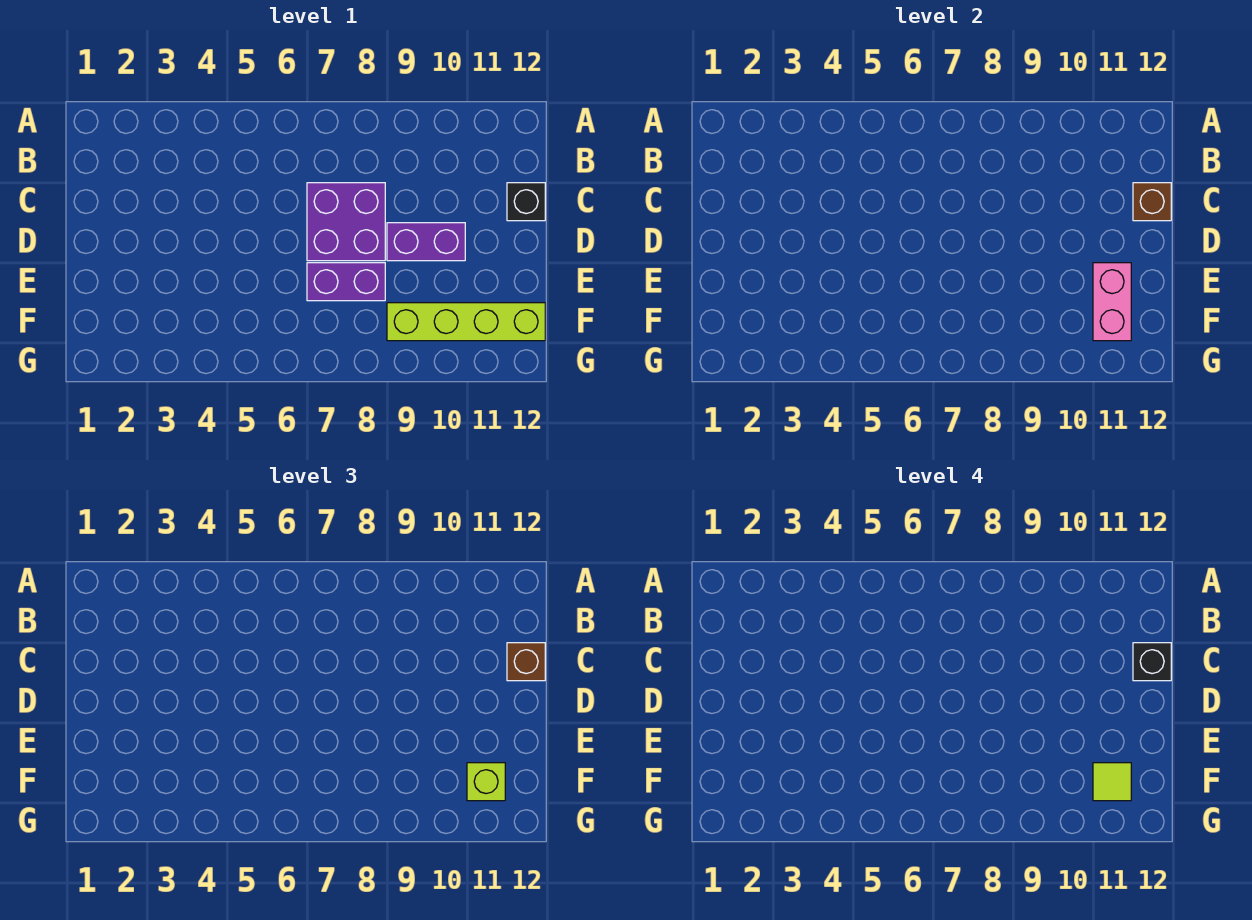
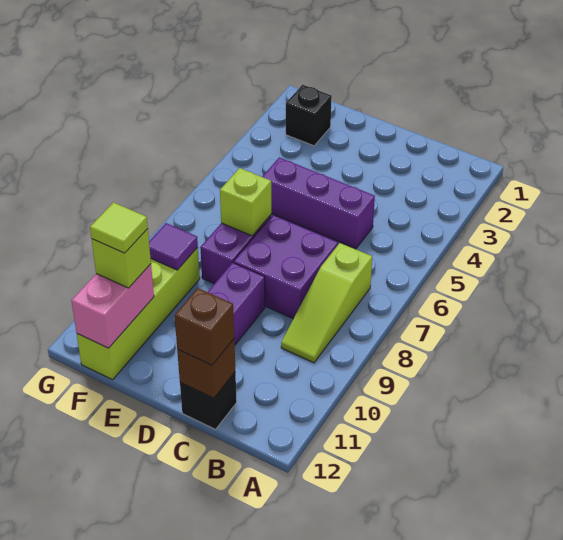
none -> lime slope B7:B9 level 1 top 7
none -> purple brick C5:E5 level 1
black brick C12 level 4 -> black brick F2 level 1
none -> lime brick E7 level 2
pink brick E11:F11 level 2 -> pink brick F11:F12 level 2
none -> purple tile F9 level 2

